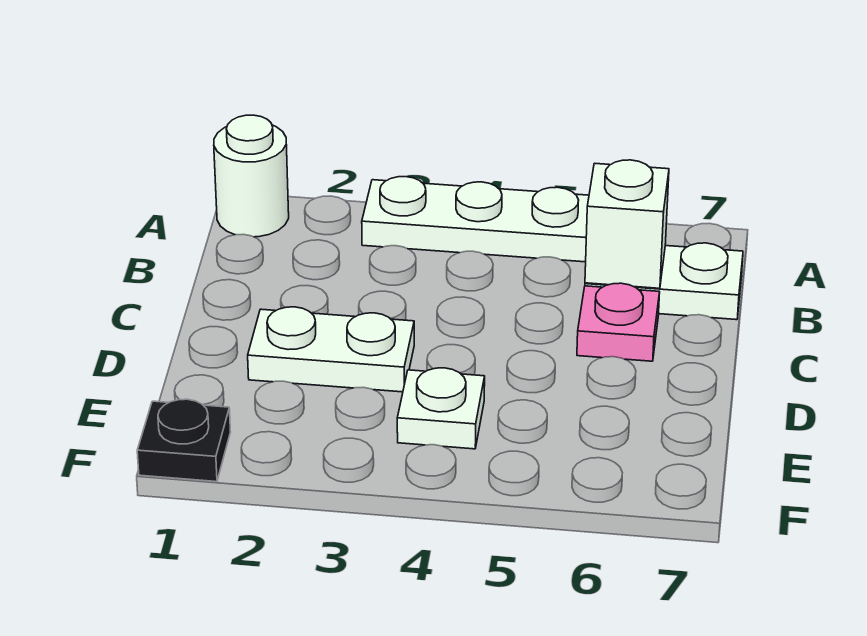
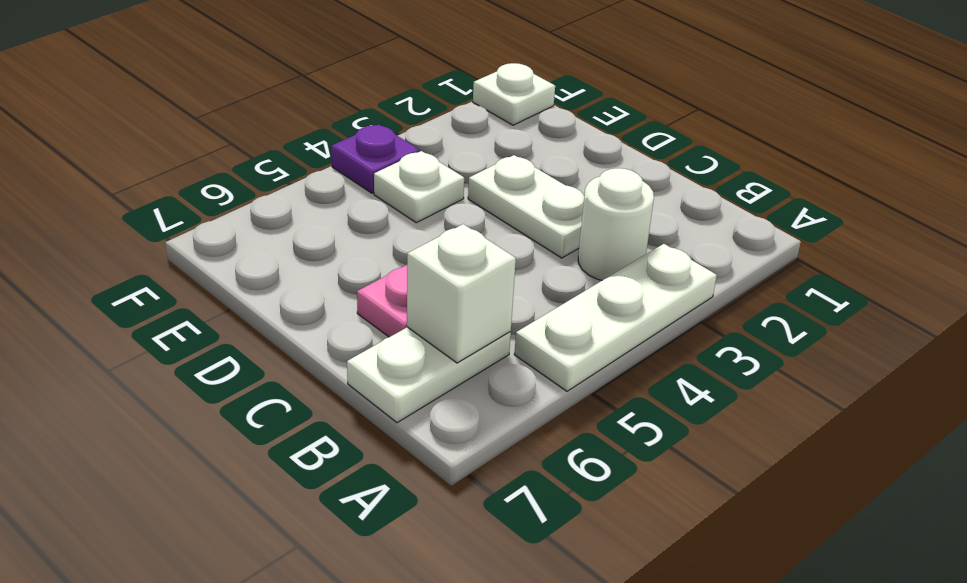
white round brick A1 level 1 -> white round brick B3 level 1
white plate D2:D3 level 1 -> white plate C3:D3 level 1
black plate F1 level 1 -> white plate F1 level 1
none -> purple plate F4 level 1

